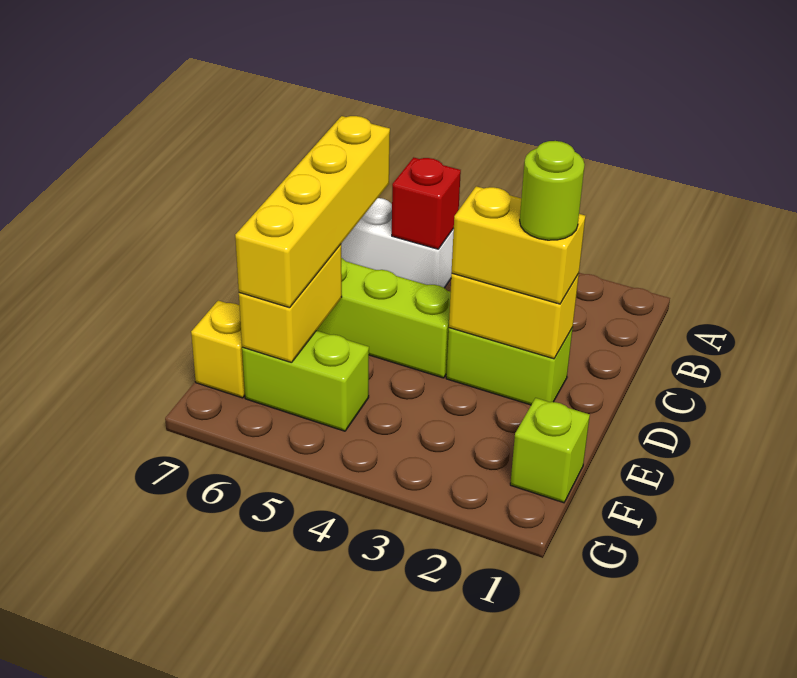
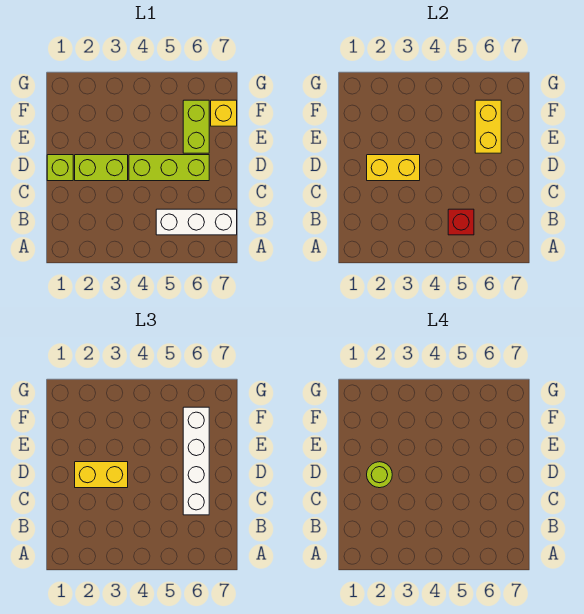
yellow brick C6:F6 level 3 -> white brick C6:F6 level 3
lime brick F1 level 1 -> lime brick D1 level 1
lime brick F5:F6 level 1 -> lime brick E6:F6 level 1

